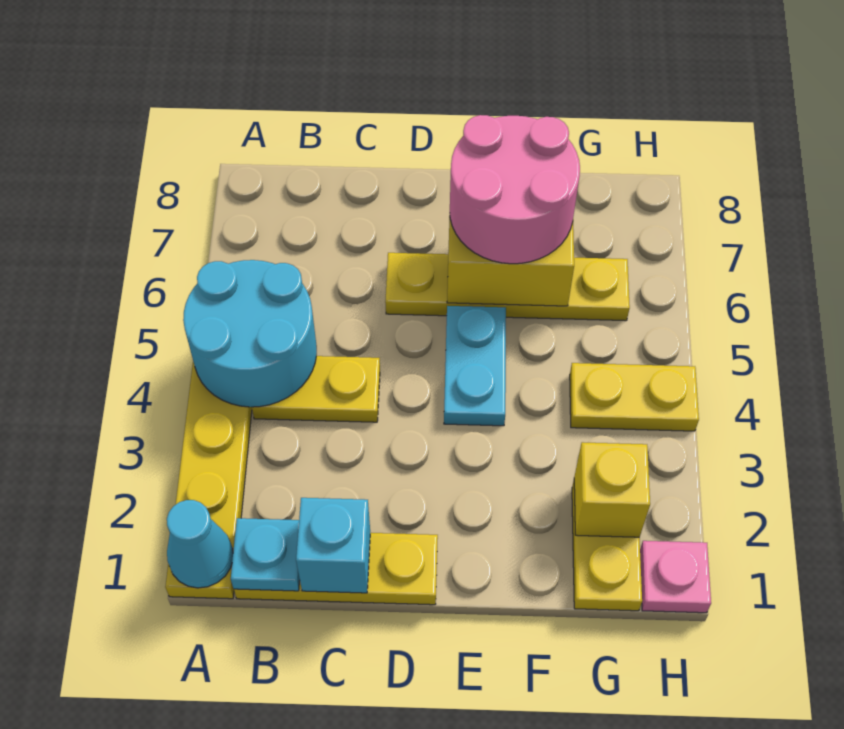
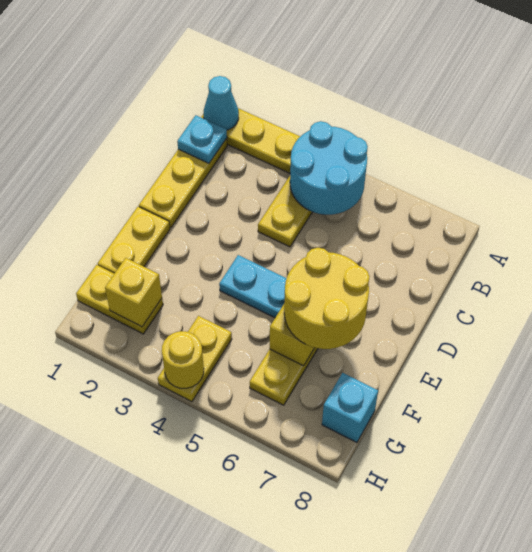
cyan brick C1 level 2 -> cyan brick G8 level 1
none -> yellow plate E1:F1 level 1
pink round brick E6:F7 level 3 -> yellow round brick E6:F7 level 3
pink plate H1 level 1 -> none
none -> yellow round brick H4 level 2

